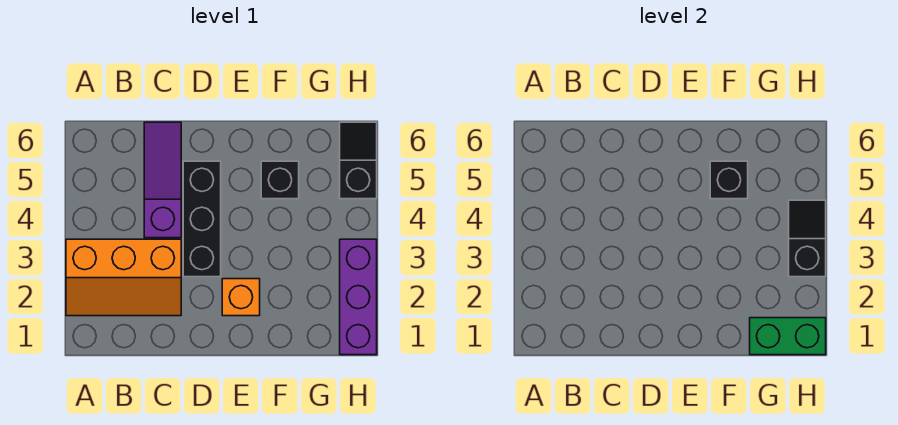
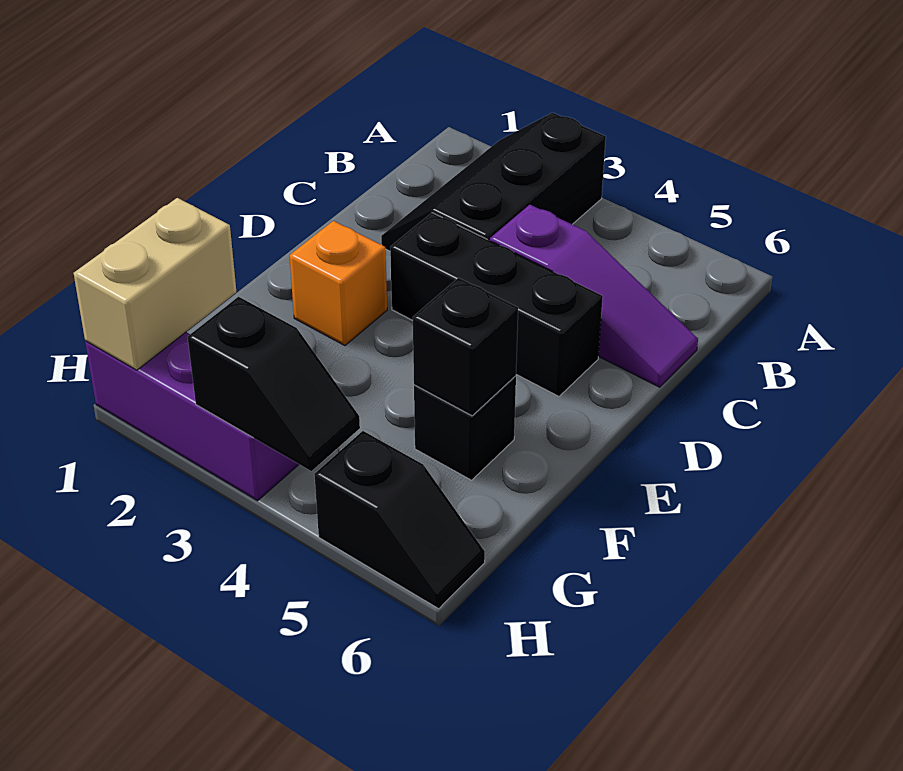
orange slope A2:C3 level 1 top 3 -> black slope A2:C3 level 1 top 3
green brick G1:H1 level 2 -> tan brick G1:H1 level 2

